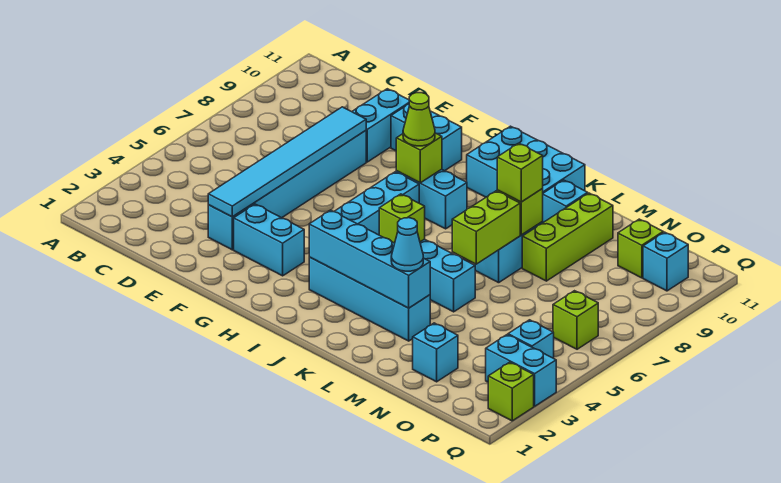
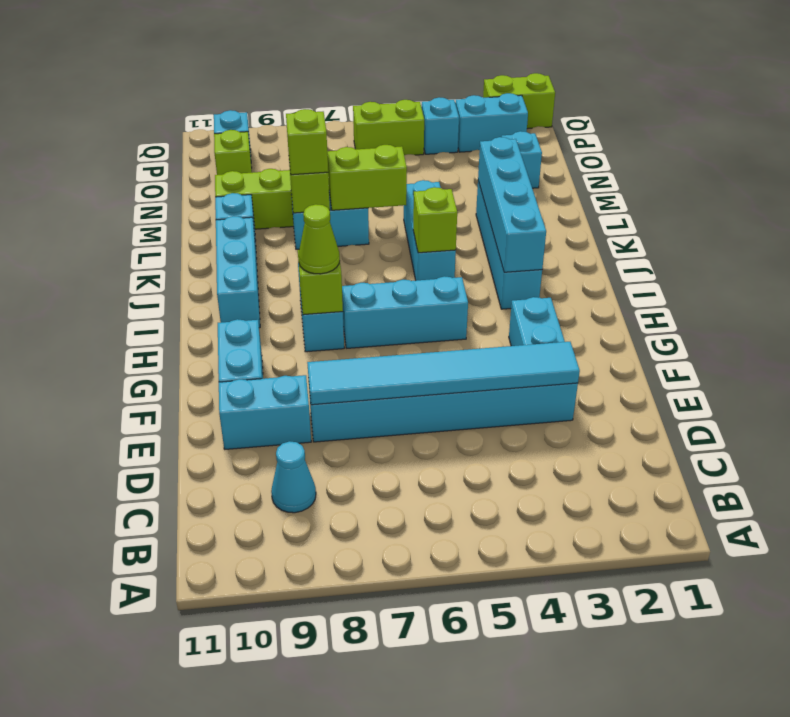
cyan brick I10:K11 level 1 -> cyan brick I10:K10 level 1
cyan cone L3 level 3 -> cyan cone C9 level 1
cyan brick P3:Q3 level 1 -> cyan brick P2:P3 level 1
lime brick P6 level 1 -> lime brick P5:P6 level 1
lime brick Q2 level 1 -> lime brick Q1:Q2 level 1

